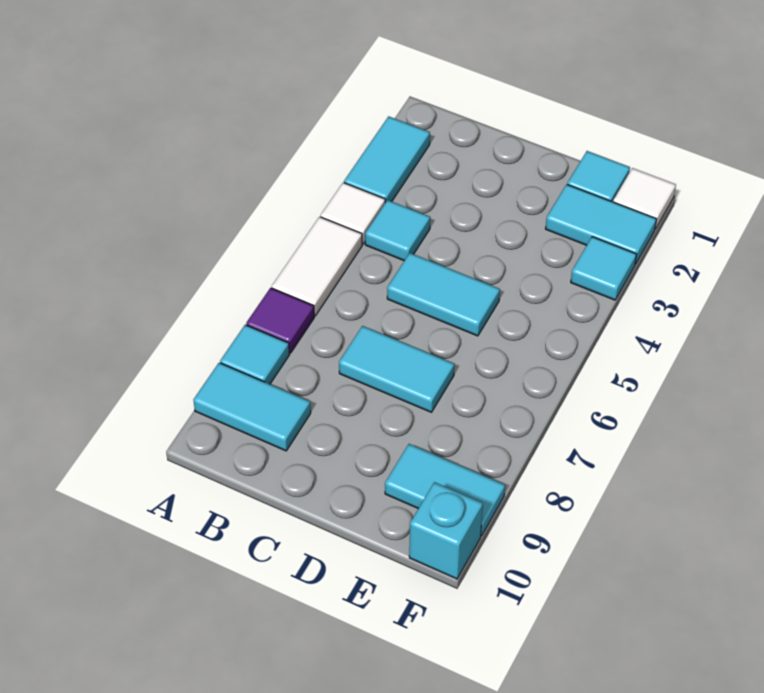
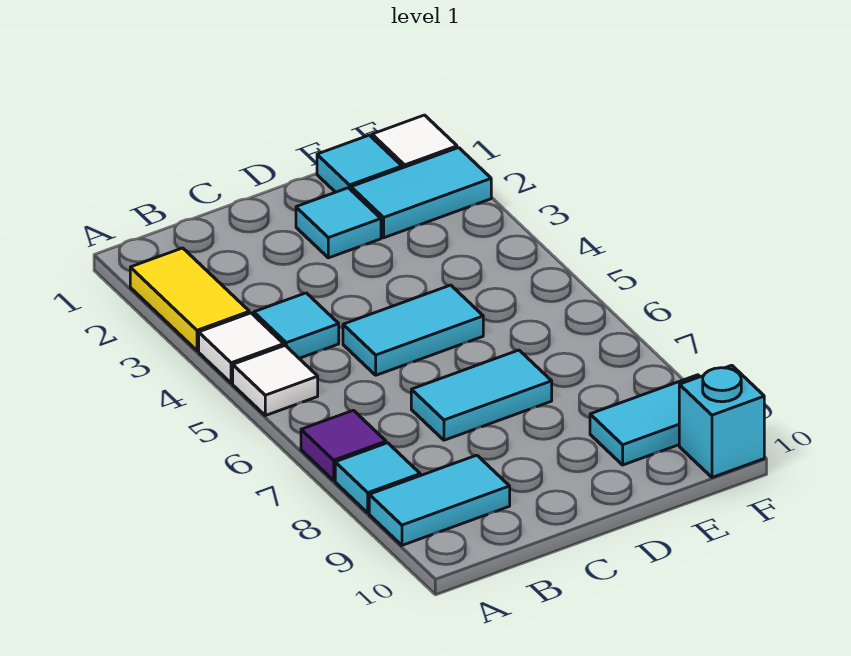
cyan tile A2:A3 level 1 -> yellow tile A2:A3 level 1
white tile A5:A6 level 1 -> white tile A5 level 1
cyan tile F3 level 1 -> cyan tile D2 level 1

